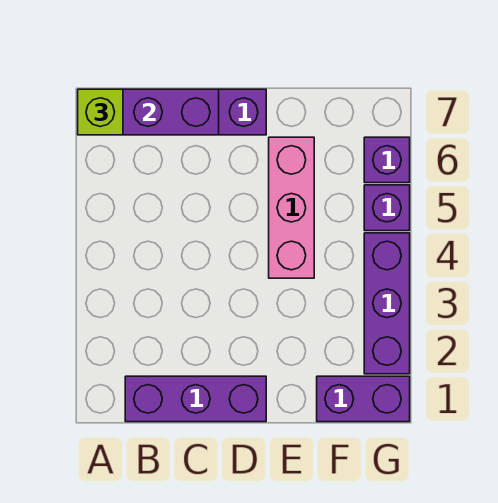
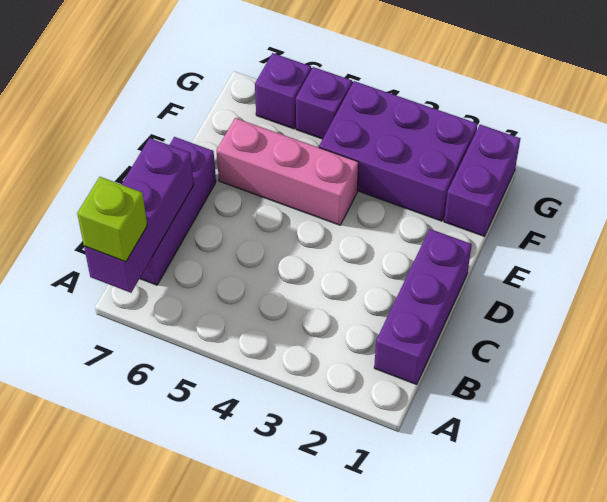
purple brick G2:G4 level 1 -> purple brick F2:G4 level 1

